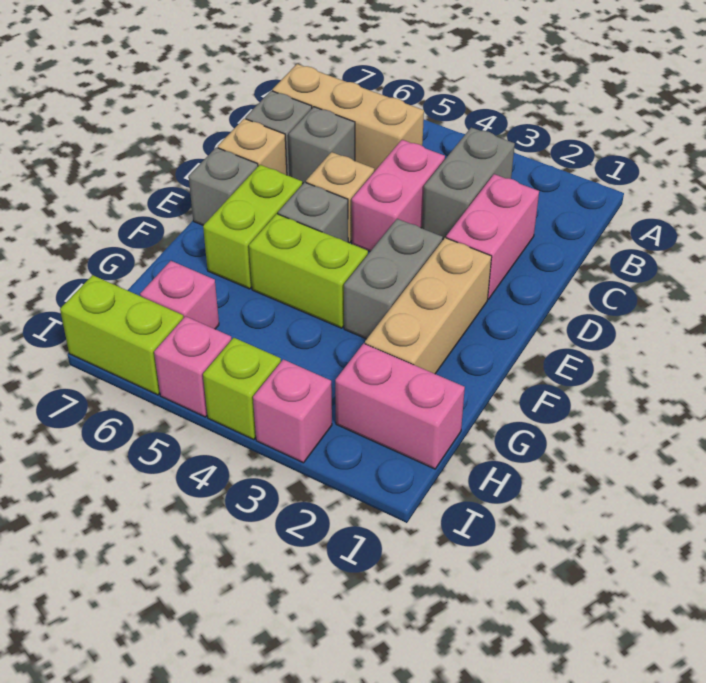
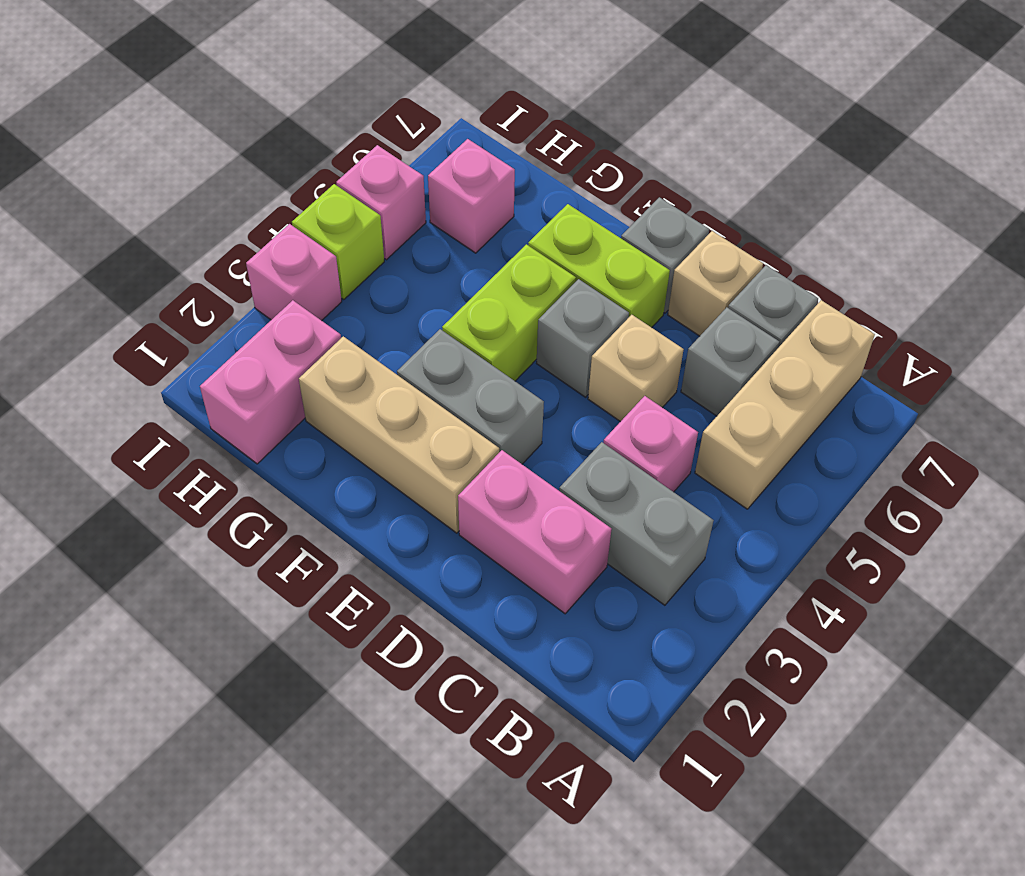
pink brick C4:D4 level 1 -> pink brick C4 level 1
lime brick I6:I7 level 1 -> none

